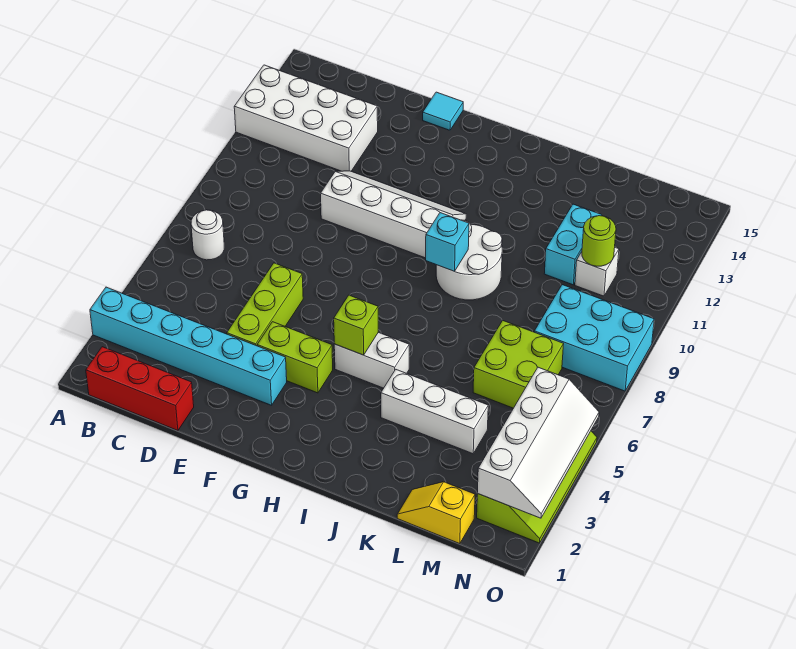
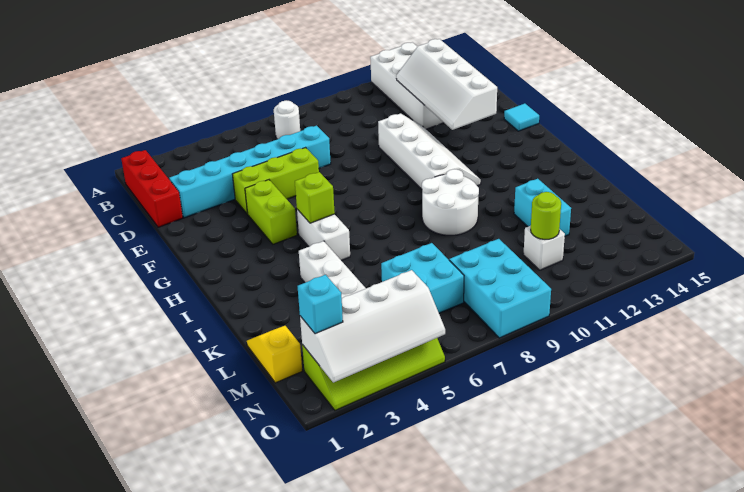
cyan brick A3:F3 level 1 -> cyan brick D2:D7 level 1
none -> white slope C12:F13 level 2 top 13
cyan brick I9 level 2 -> cyan brick N2 level 3
lime brick L6:M7 level 1 -> cyan brick L6:M7 level 1
cyan brick L11:L12 level 1 -> cyan brick K12:L12 level 1

